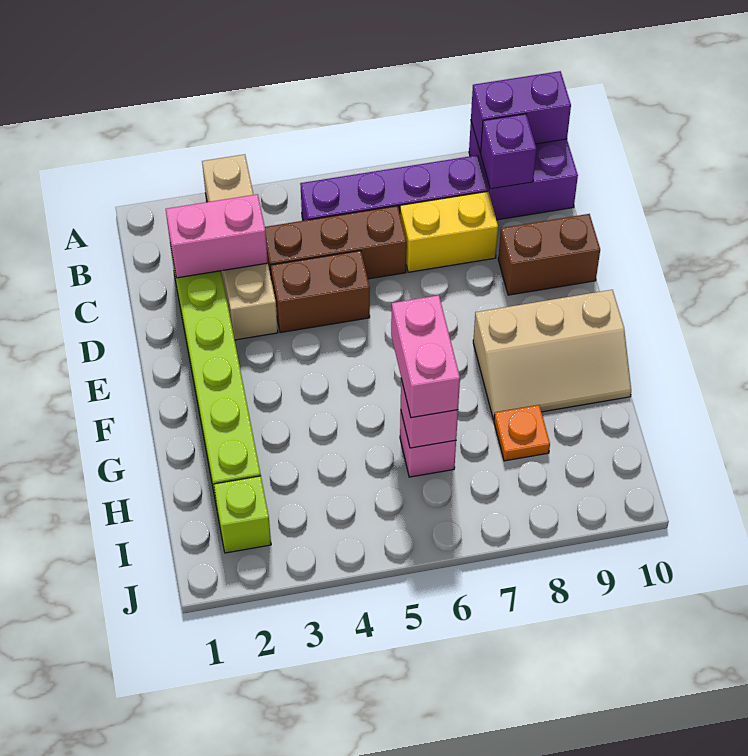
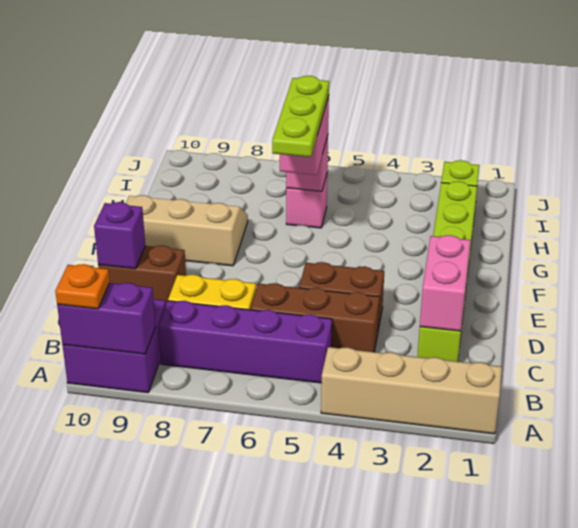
tan brick A3:D3 level 1 -> tan brick A1:A4 level 1
purple brick B9 level 2 -> purple brick D10 level 2
pink brick C2:C3 level 2 -> pink brick C2:D2 level 2
none -> lime plate F6:H6 level 4
orange plate H8 level 1 -> orange plate A10 level 3

